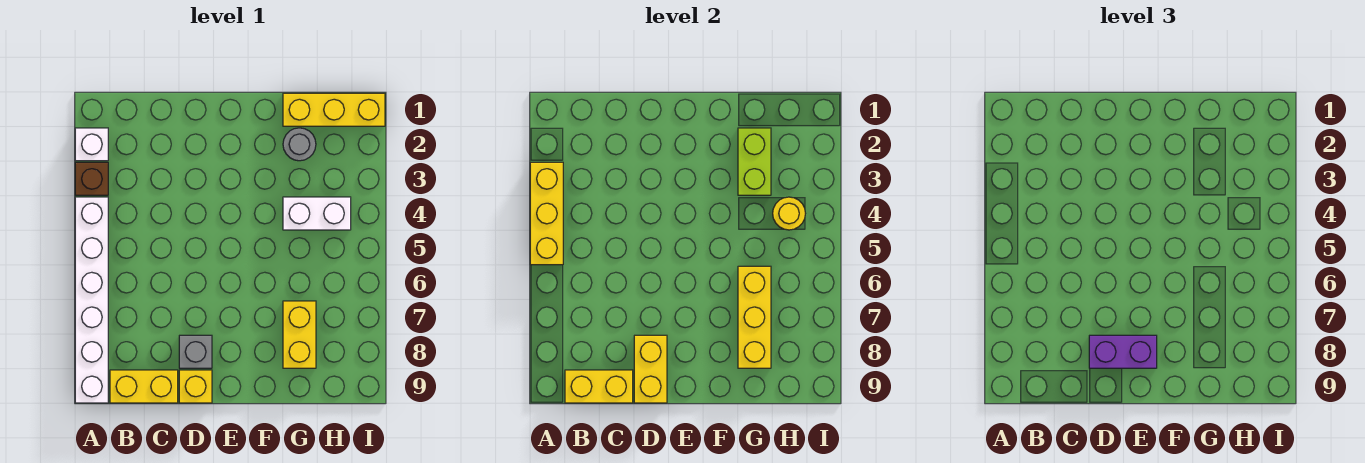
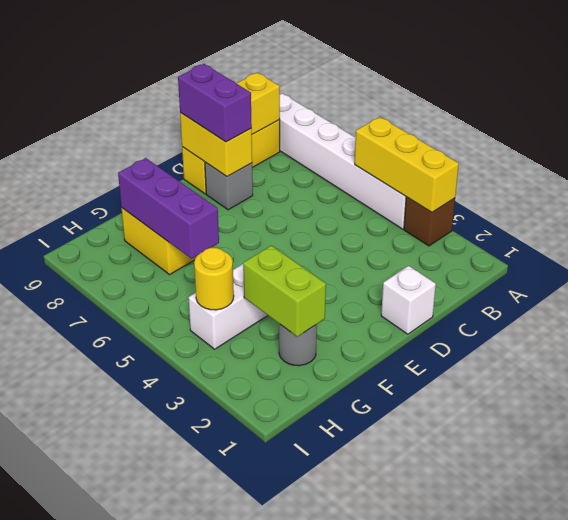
white brick A2 level 1 -> white brick D1 level 1
purple brick D8:E8 level 3 -> purple brick D8:D9 level 3
yellow brick G1:I1 level 1 -> none
yellow brick G6:G8 level 2 -> purple brick G6:G8 level 2

